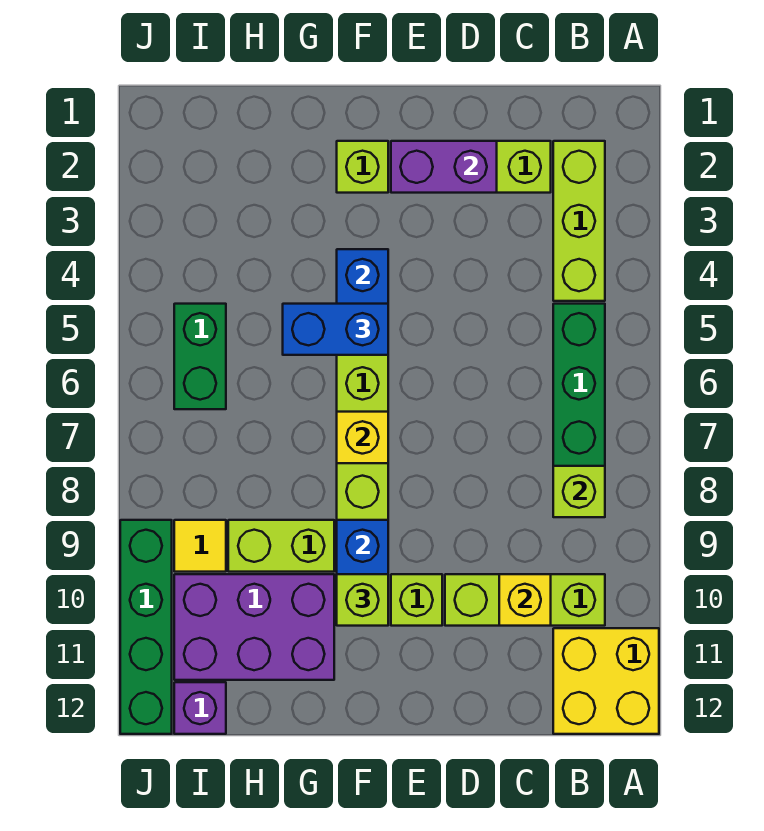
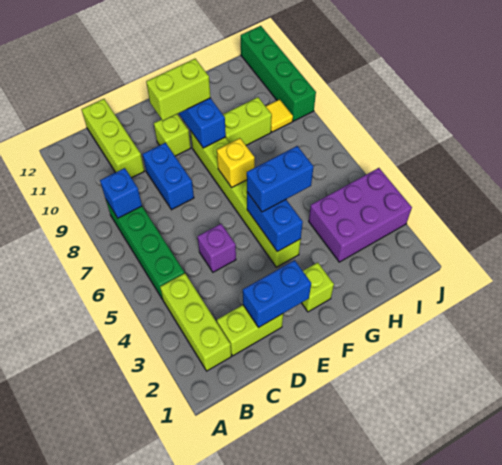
yellow brick A11:B12 level 1 -> none
lime brick B8 level 2 -> blue brick B8 level 2
lime brick B10:D10 level 1 -> lime brick C10:C12 level 1
yellow brick C10 level 2 -> none
purple brick D2:E2 level 2 -> blue brick D2:E2 level 2
none -> blue brick D8:D9 level 1
lime brick F10 level 3 -> lime brick E10:F10 level 3
purple brick G10:I11 level 1 -> purple brick H3:J4 level 1
green brick I5:I6 level 1 -> none
purple brick I12 level 1 -> purple brick D5 level 1

